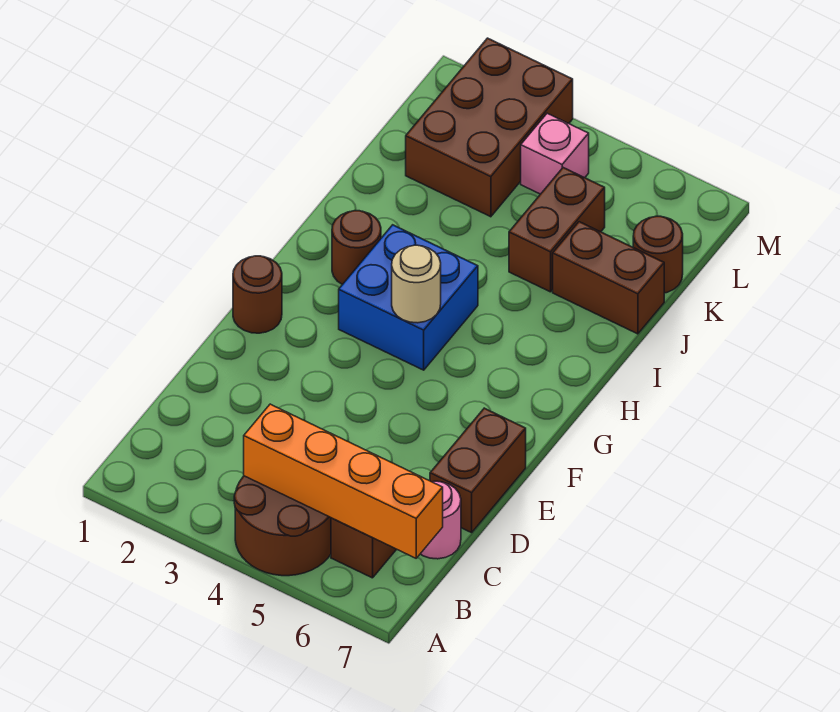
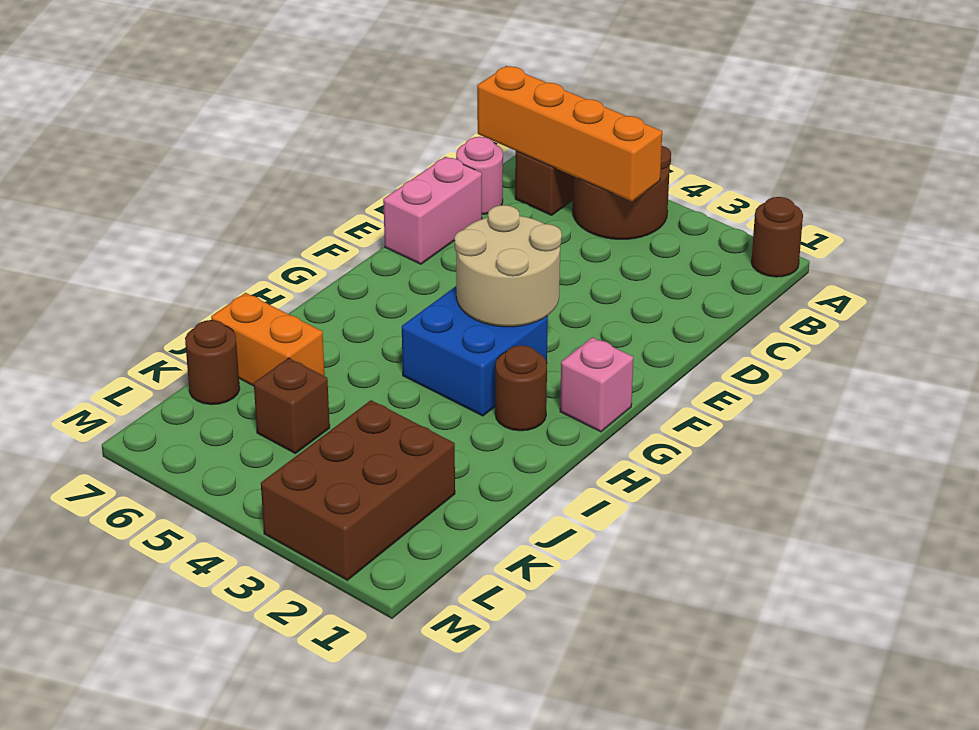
brown brick D7:E7 level 1 -> pink brick D7:E7 level 1
brown round brick F1 level 1 -> brown round brick A1 level 1
tan round brick G4 level 2 -> tan round brick F3:G4 level 2
brown brick J5:K5 level 1 -> brown brick K5 level 1
brown brick J6:J7 level 1 -> orange brick J6:J7 level 1
pink brick L4 level 1 -> pink brick G1 level 1

